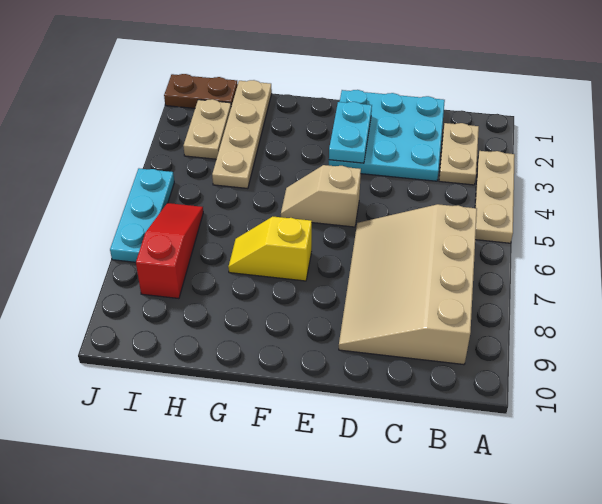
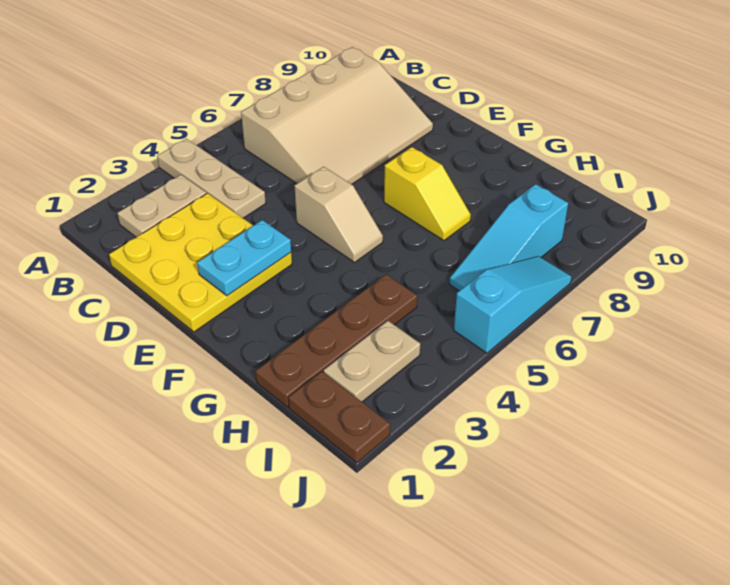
tan plate A3:A5 level 1 -> tan plate A4:C4 level 1
cyan plate C1:E3 level 1 -> yellow plate C1:E3 level 1
tan plate H1:H4 level 1 -> brown plate H1:H4 level 1
red slope I6:I8 level 1 top 8 -> cyan slope I6:I8 level 1 top 8
cyan plate J5:J7 level 1 -> cyan slope J5:J7 level 1 top 5

